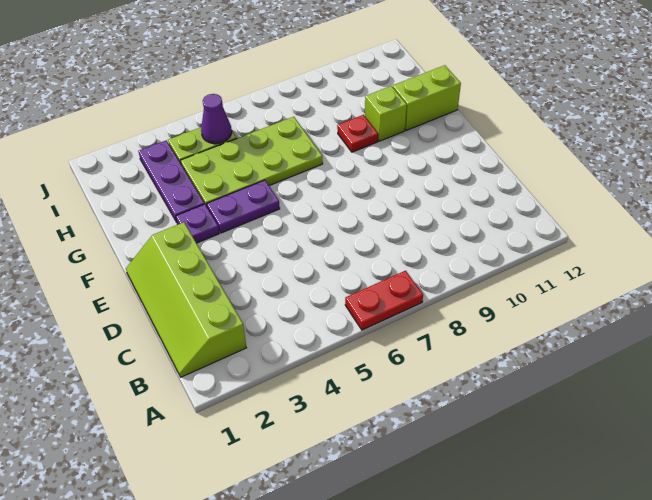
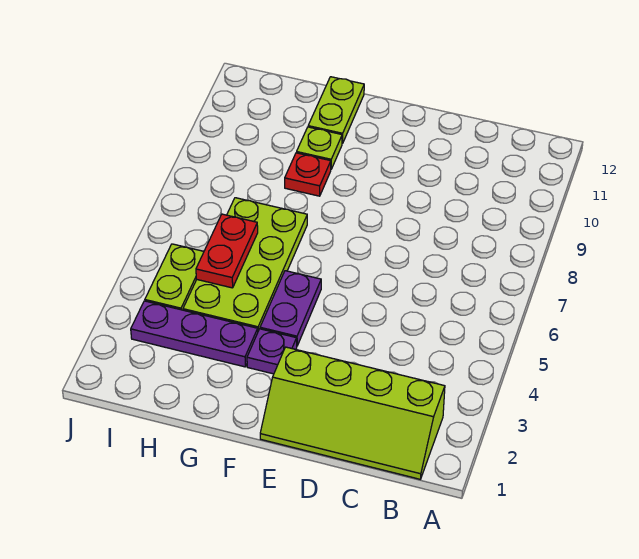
red plate A6:A7 level 1 -> red plate H5:H6 level 2
lime brick G10 level 1 -> lime plate G10 level 1
lime brick G11:G12 level 1 -> lime plate G11:G12 level 1
purple cone I5 level 2 -> none

